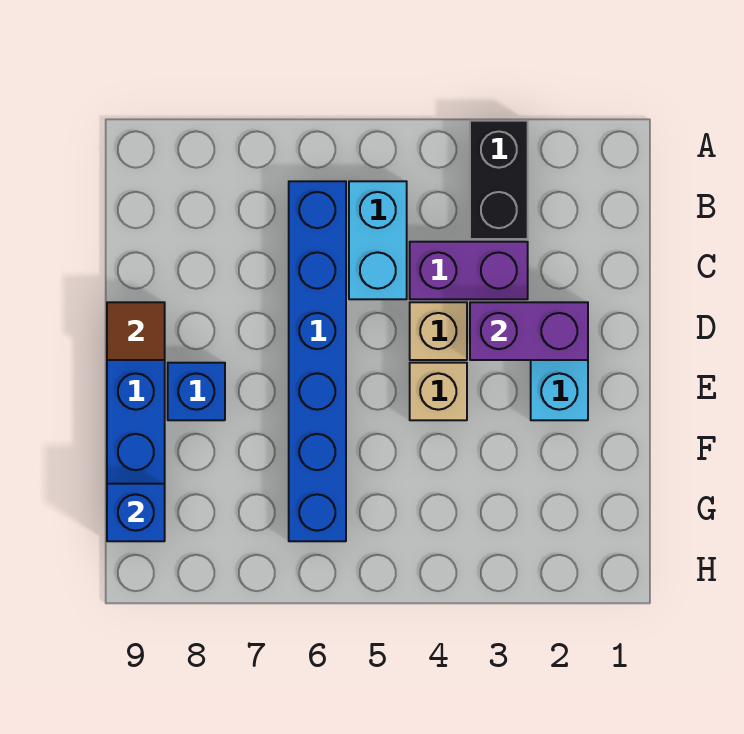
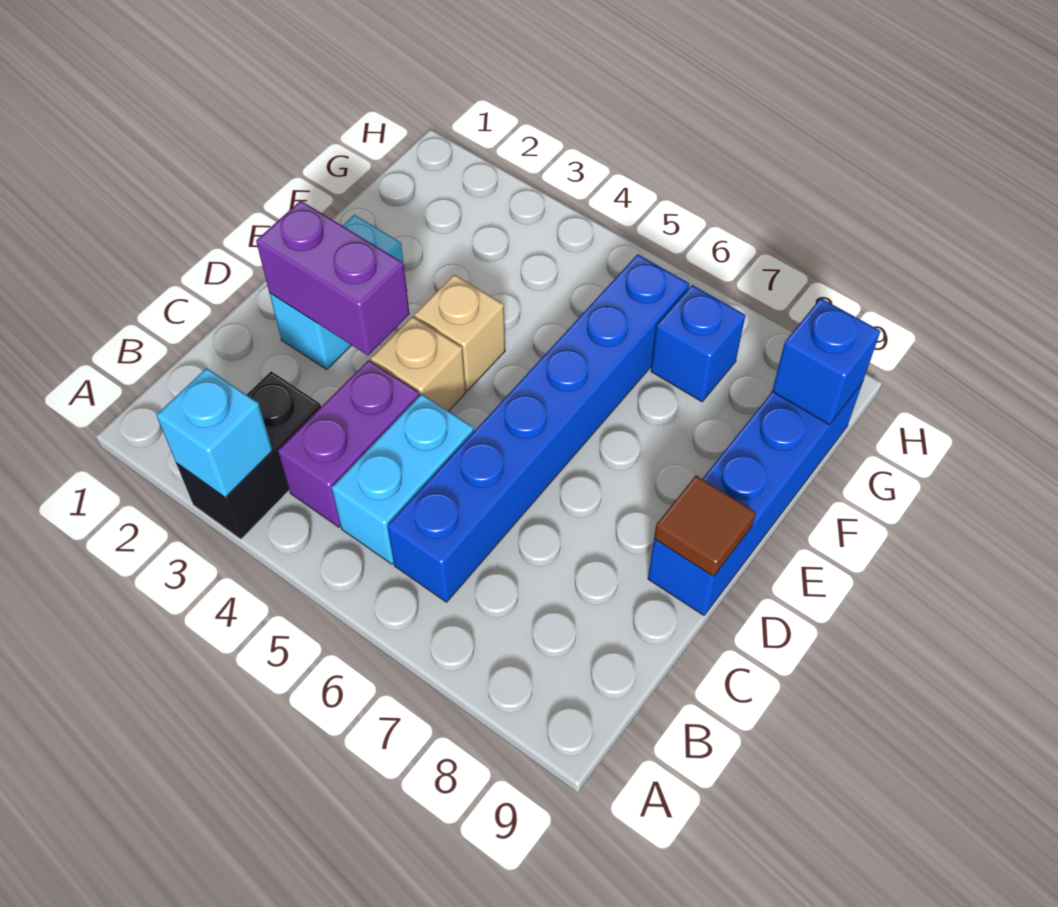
none -> cyan brick A3 level 2
purple brick C3:C4 level 1 -> purple brick B4:C4 level 1
blue brick E8 level 1 -> blue brick G7 level 1

